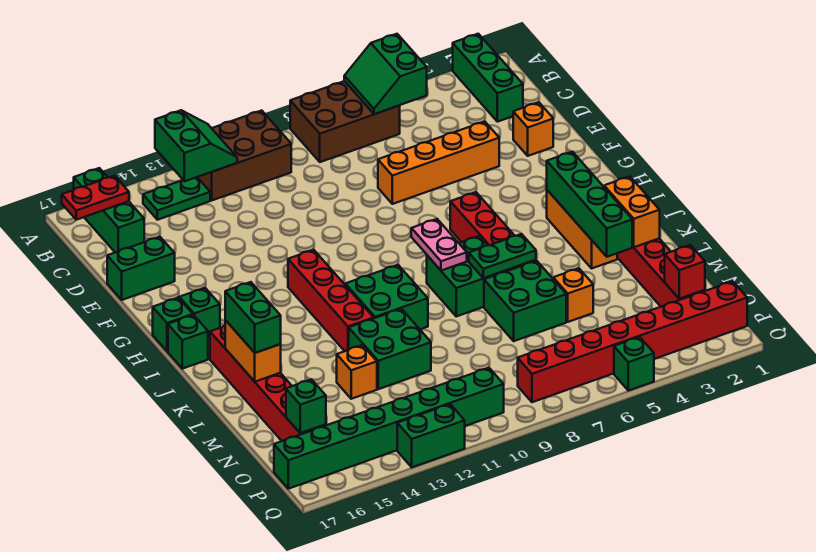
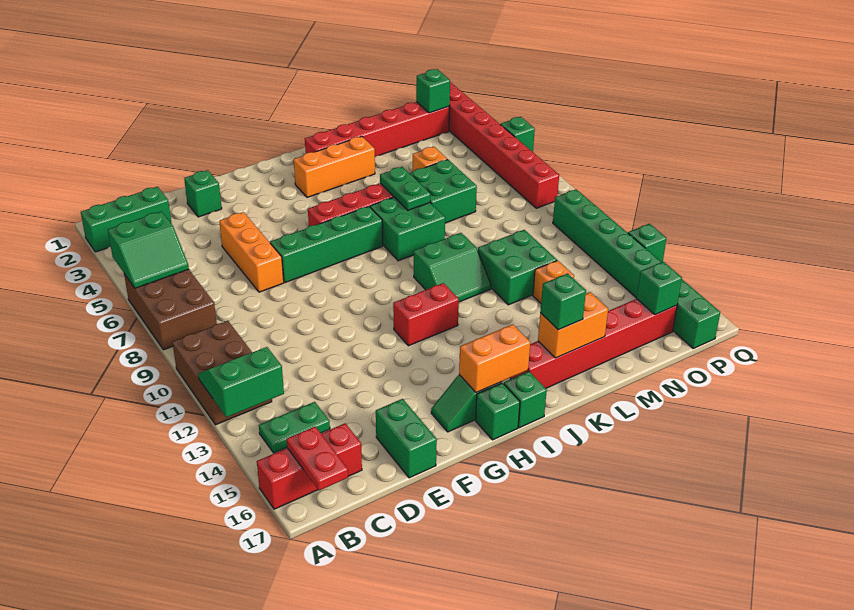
green brick A16:C16 level 1 -> red brick A16:C16 level 1
green plate B13:B14 level 1 -> green plate B14:C14 level 1
orange brick E2 level 1 -> green brick E2 level 1
orange brick E4:E7 level 1 -> orange brick E5:E7 level 1
red brick H12:K12 level 1 -> red brick H12:I12 level 1
green brick I3:L3 level 2 -> green brick F7:I7 level 1
pink plate I8:J8 level 2 -> none
green brick J10:K11 level 1 -> green slope J10:K11 level 1 top 10
orange brick K2:L2 level 2 -> orange brick H16:I16 level 2
green brick K16:L16 level 3 -> green brick K16 level 3
red brick O2 level 2 -> green brick O2 level 2
green brick Q12:Q13 level 1 -> green brick Q13 level 1

